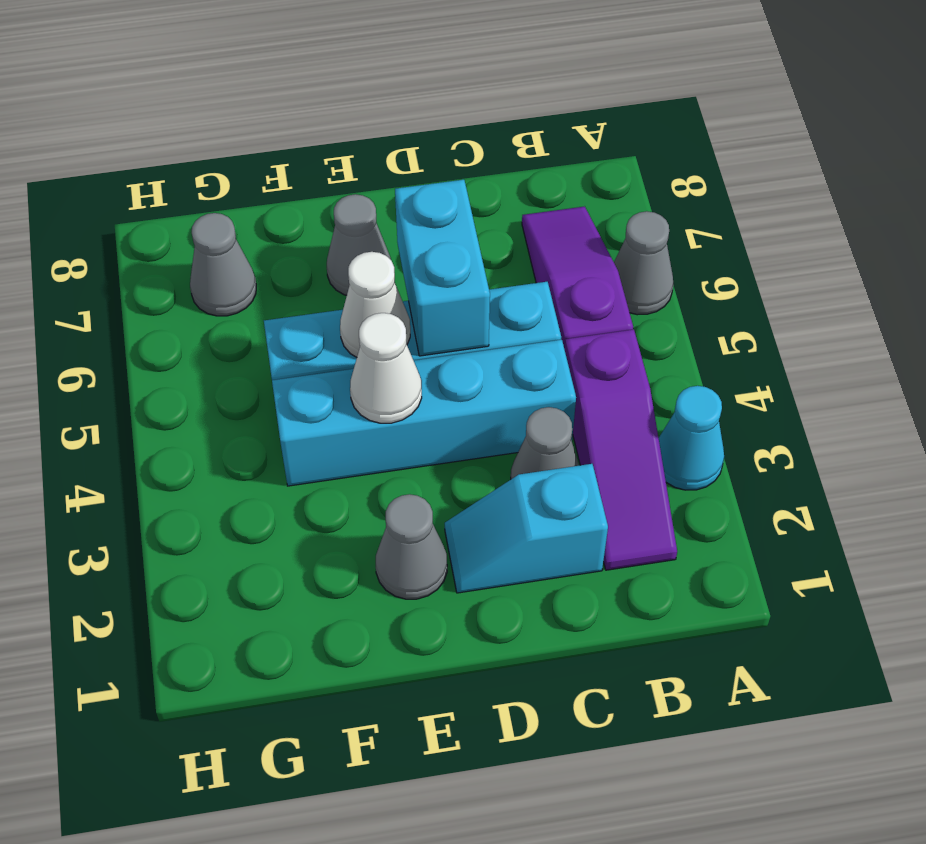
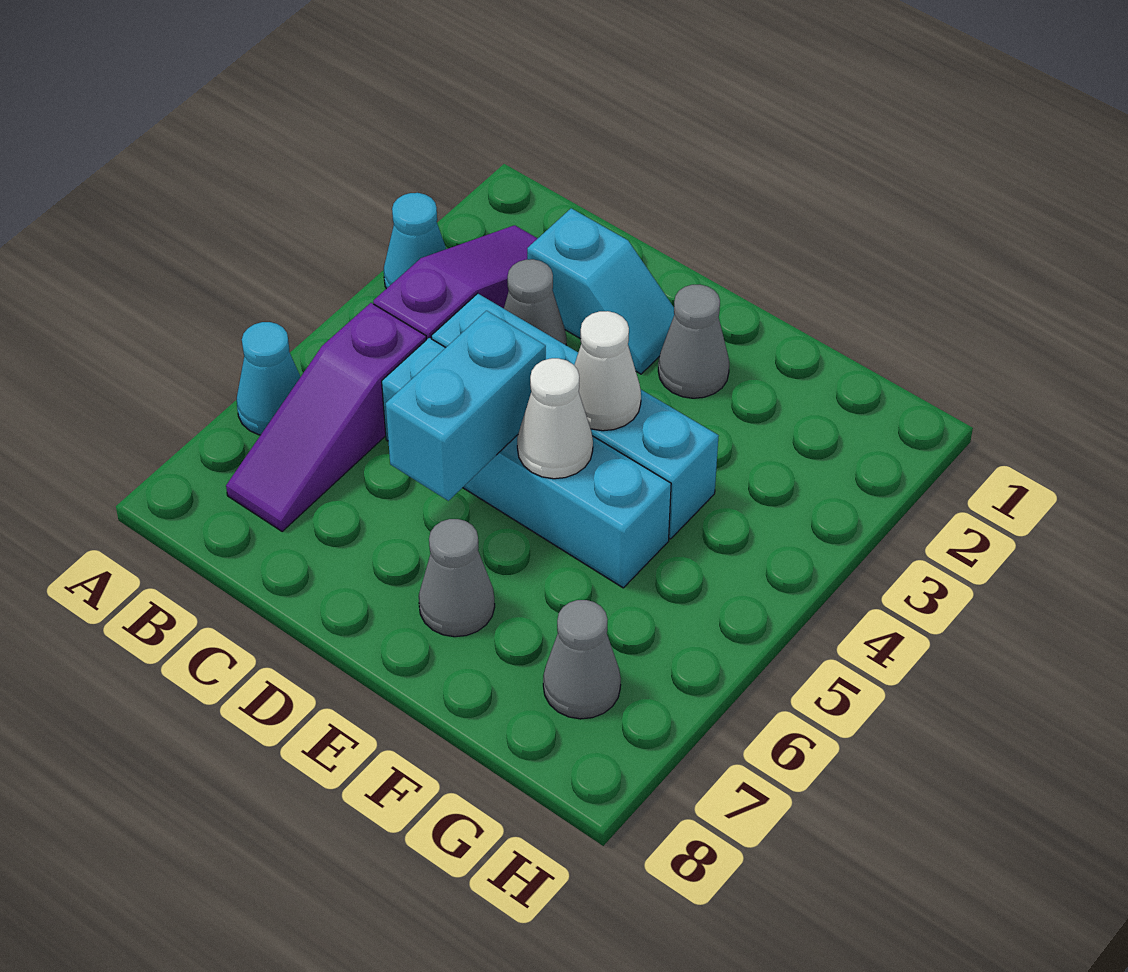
grey cone A6 level 1 -> cyan cone A6 level 1

